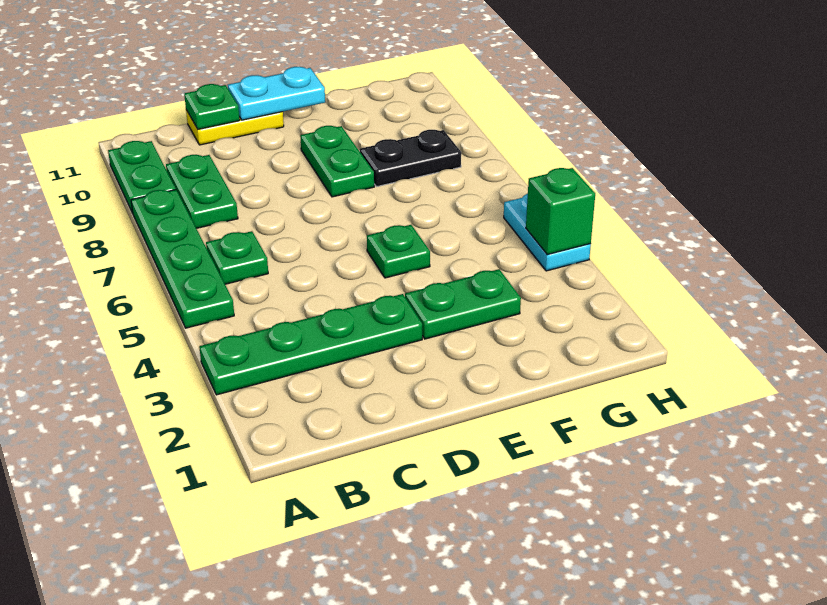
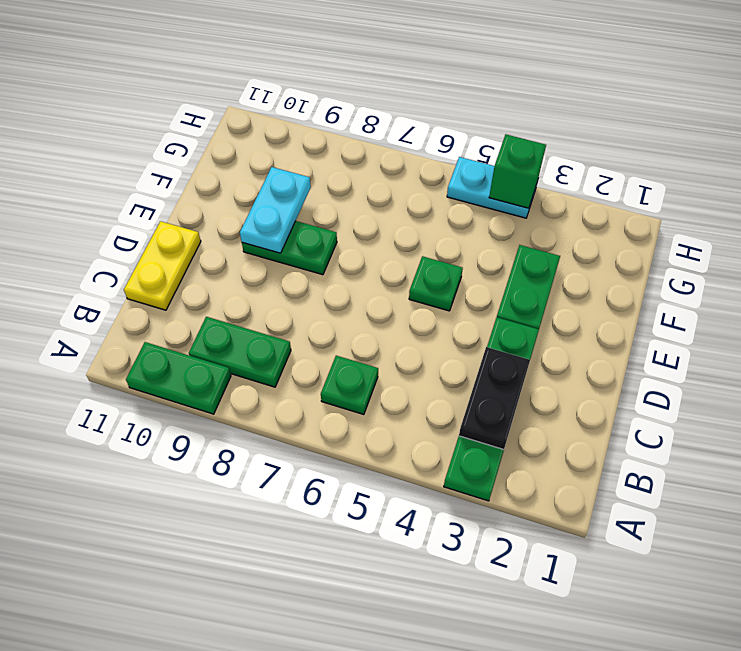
green plate A5:A8 level 1 -> none
green plate C11 level 2 -> none
cyan plate D11:E11 level 2 -> cyan plate E9:F9 level 2
black plate F8:G8 level 1 -> black plate B3:C3 level 2

